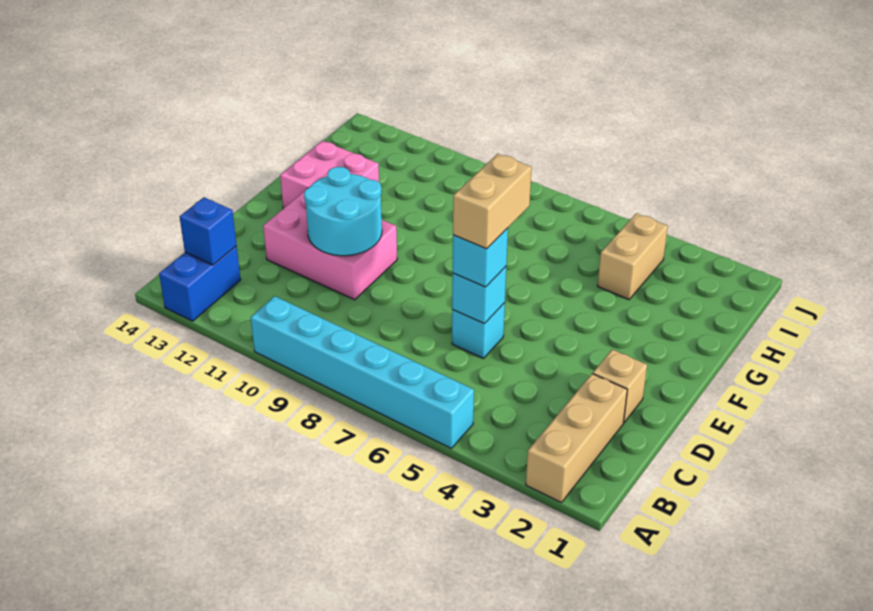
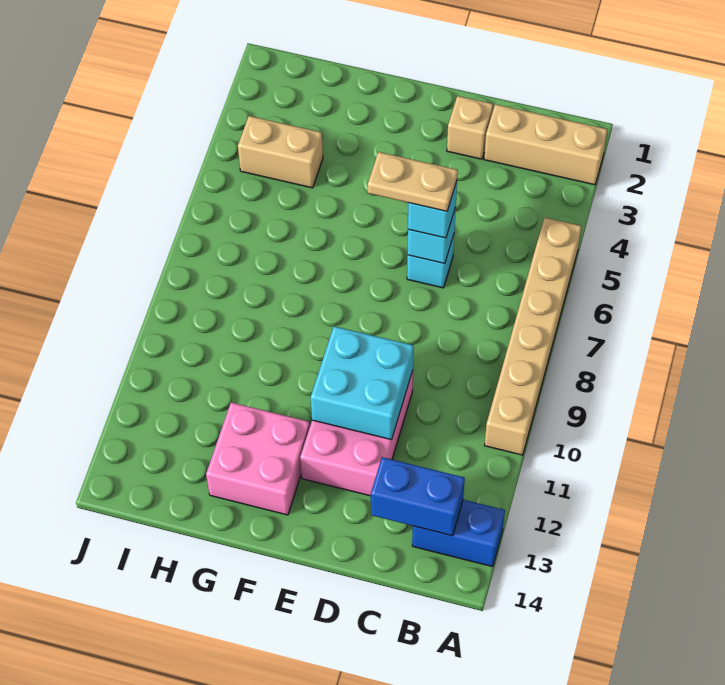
cyan brick A5:A10 level 1 -> tan brick A5:A10 level 1
blue brick B13 level 2 -> blue brick B13:C13 level 2
tan brick D6:E6 level 4 -> tan plate D6:E6 level 4
cyan round brick D10:E11 level 2 -> cyan brick D10:E11 level 2

